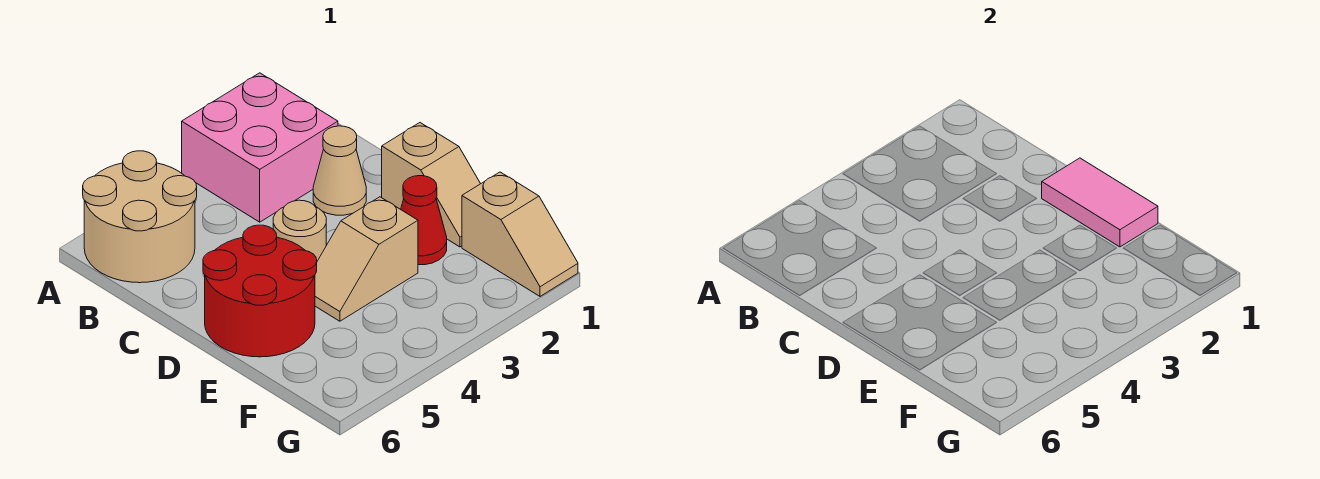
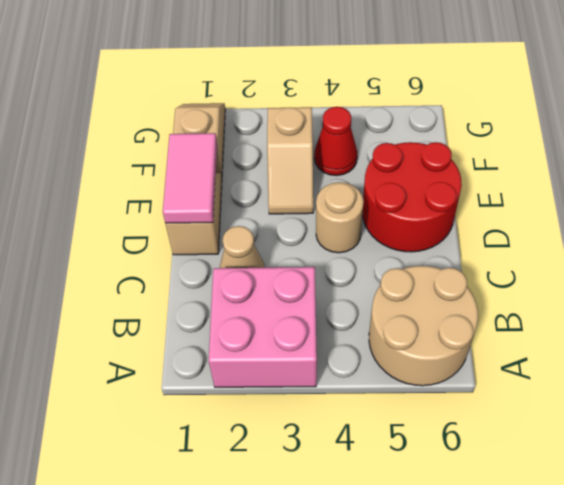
red cone E2 level 1 -> red cone F4 level 1
tan slope E3:E4 level 1 top 3 -> tan slope E3:F3 level 1 top F

